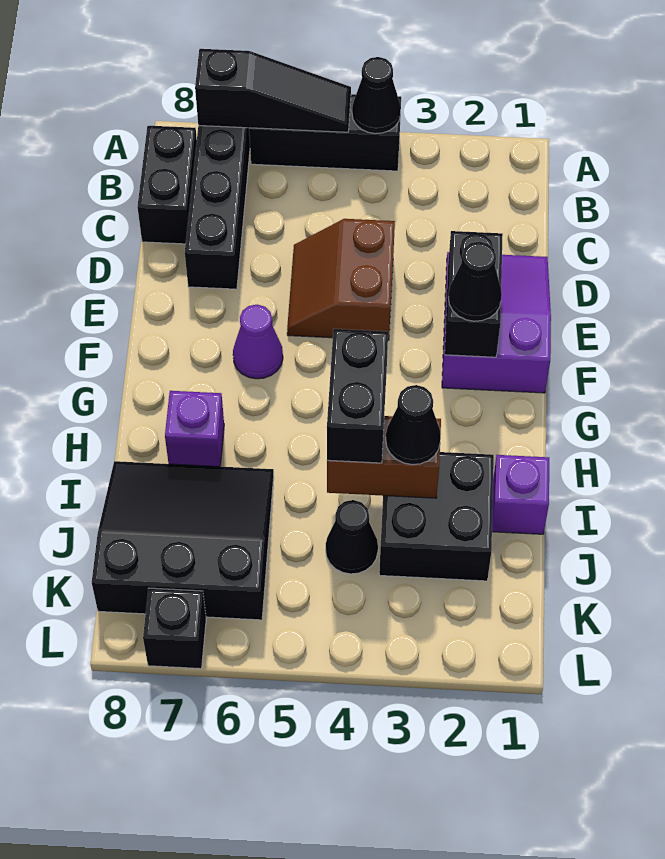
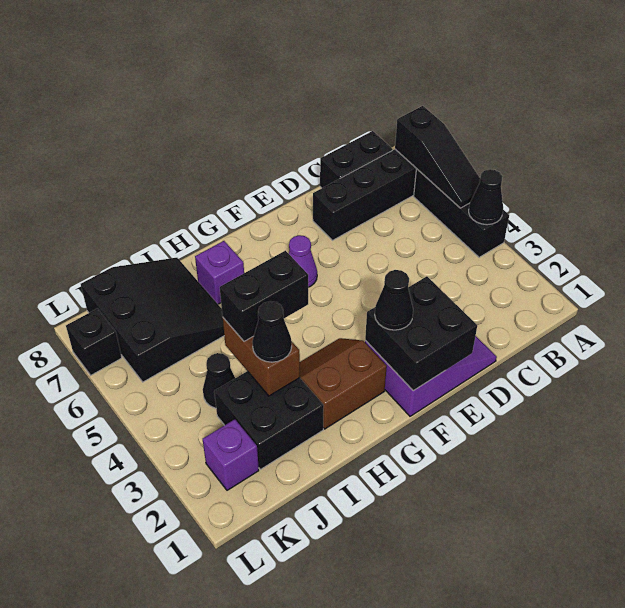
brown slope D4:E5 level 1 top 4 -> brown slope G2:H3 level 1 top 2
black brick E2:F2 level 2 -> black brick E1:F2 level 2
purple brick I1 level 1 -> purple brick K2 level 1

